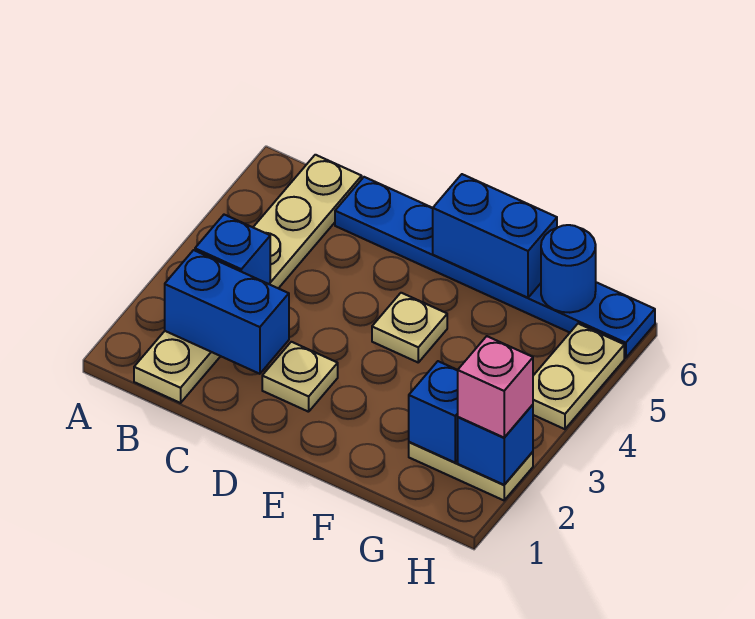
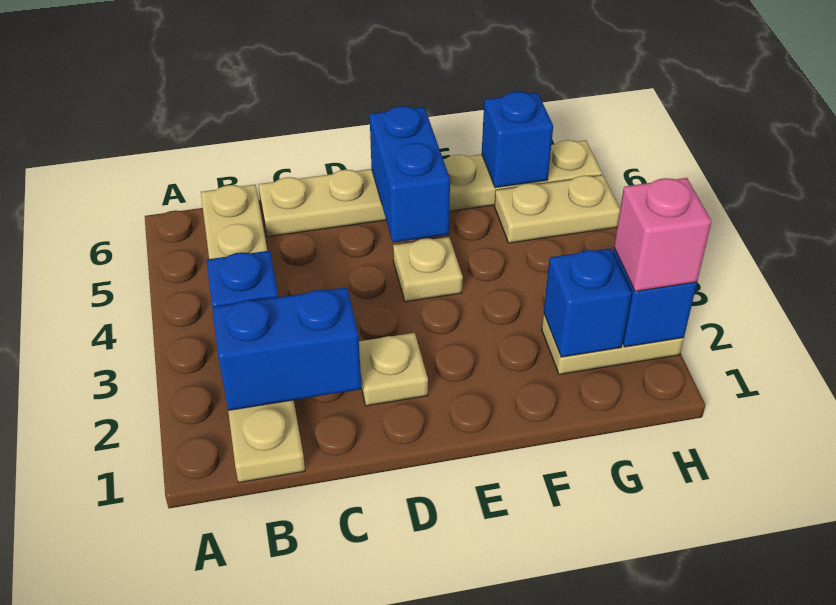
blue plate C6:H6 level 1 -> tan plate C6:H6 level 1
blue brick E6:F6 level 2 -> blue brick E5:E6 level 2
blue round brick G6 level 2 -> blue brick G6 level 2
tan plate H4:H5 level 1 -> tan plate G5:H5 level 1

